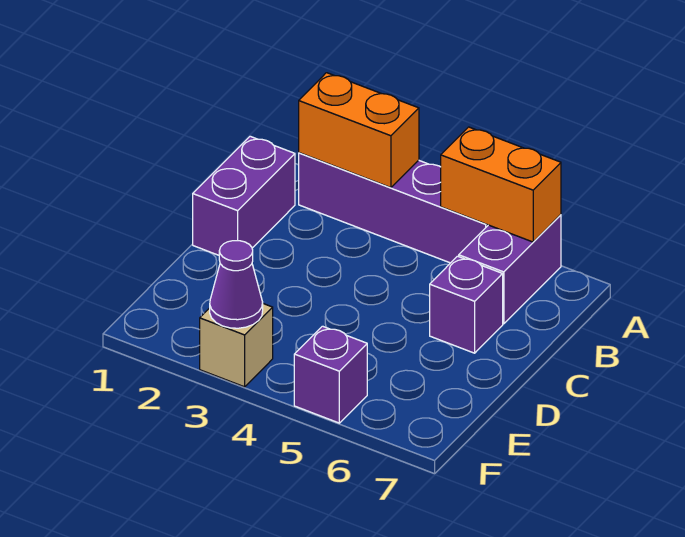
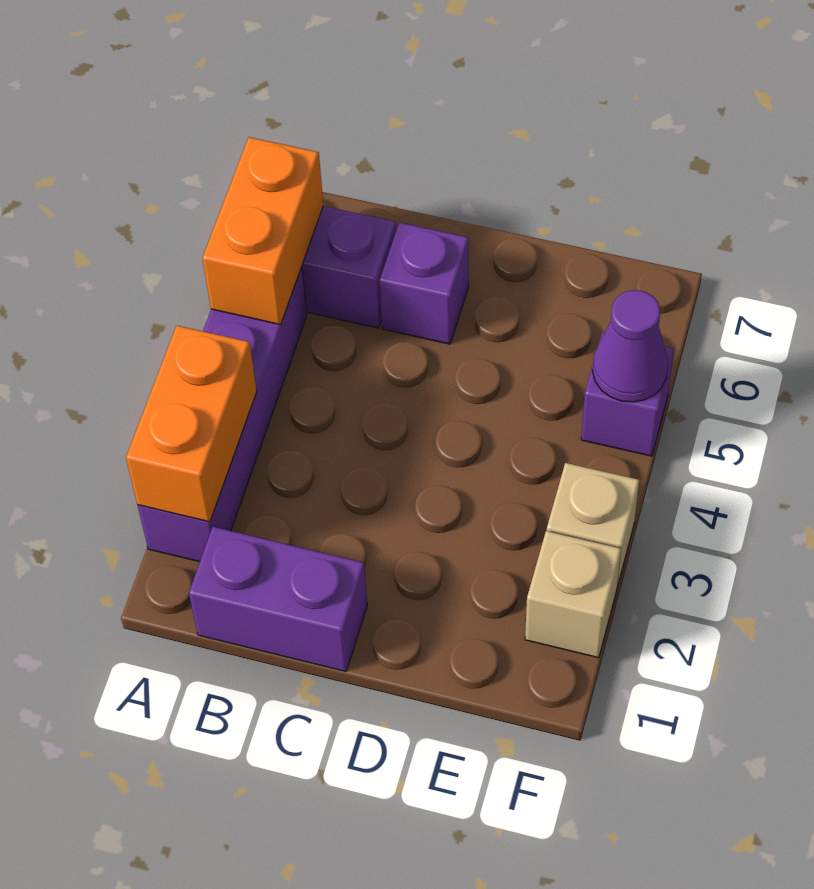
none -> tan brick F2 level 1
purple cone F3 level 2 -> purple cone F5 level 2

